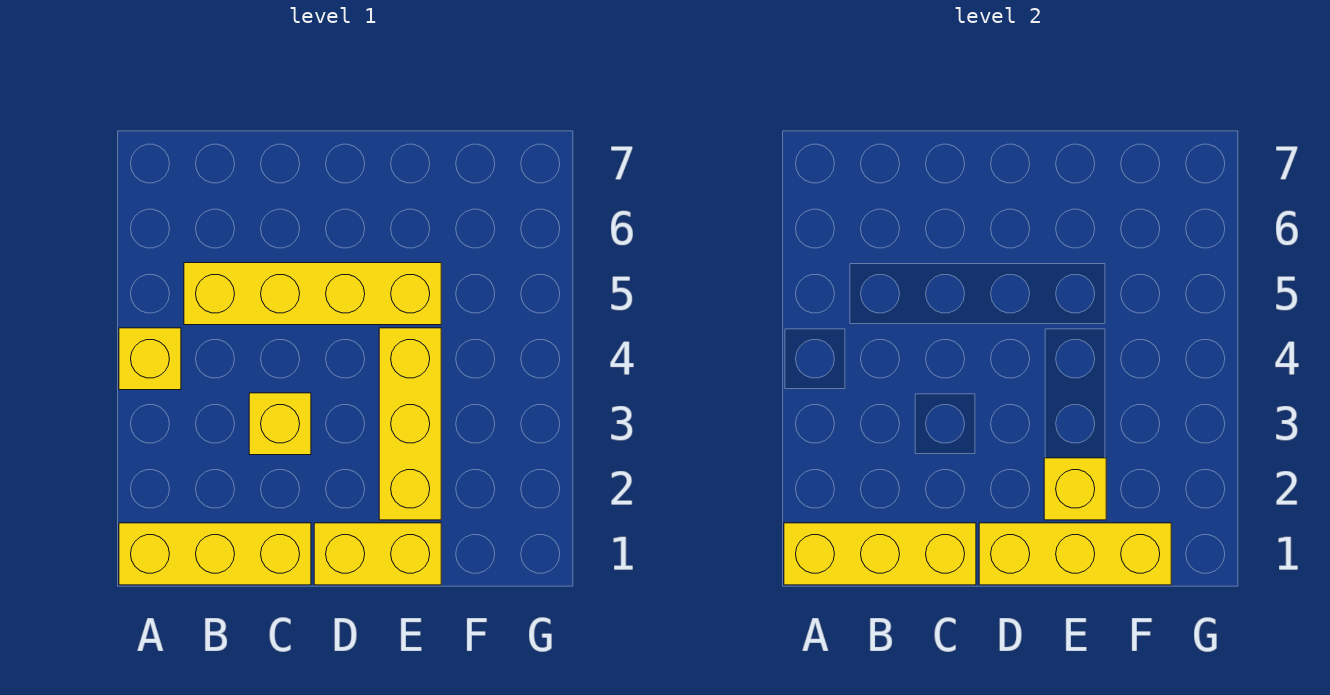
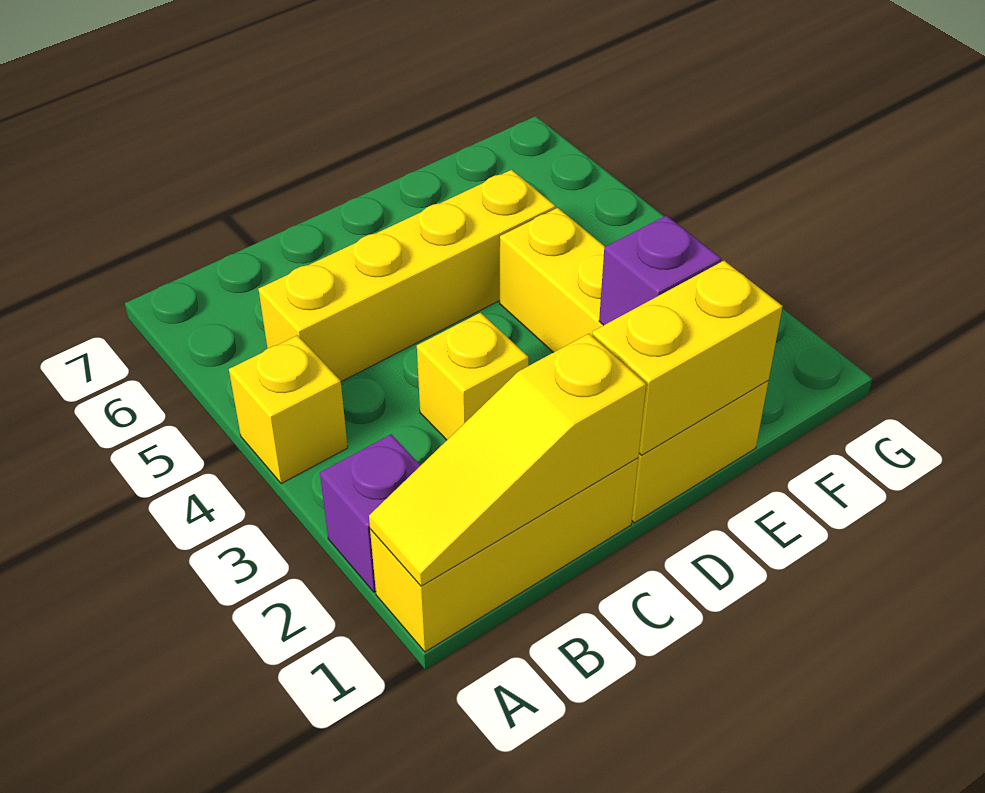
yellow brick A1:C1 level 2 -> yellow slope A1:C1 level 2 top C
none -> purple brick A2 level 1
yellow brick D1:F1 level 2 -> yellow brick D1:E1 level 2
yellow brick E2 level 2 -> purple brick E2 level 2

